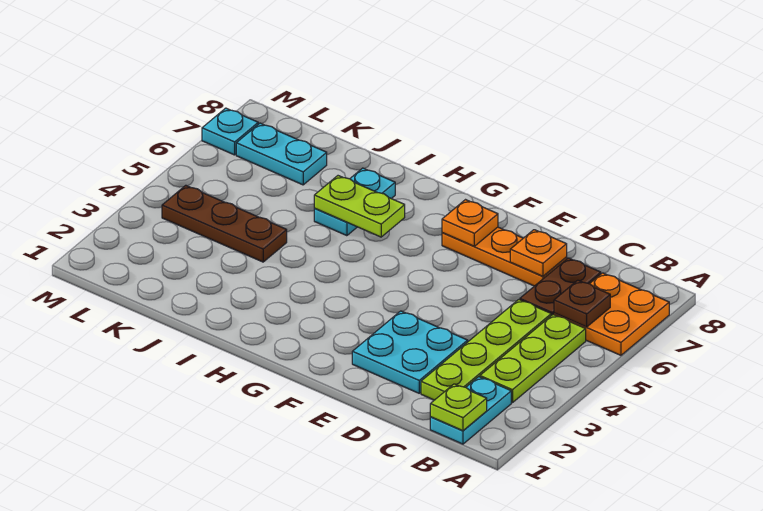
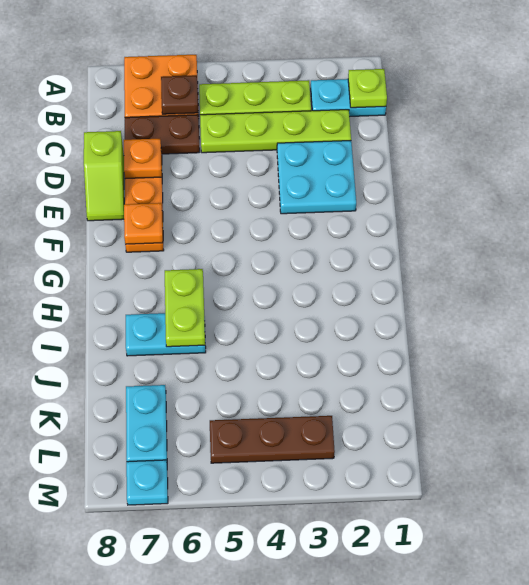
none -> lime slope D8:E8 level 1 top D
brown plate J4:L4 level 1 -> brown plate L3:L5 level 1

